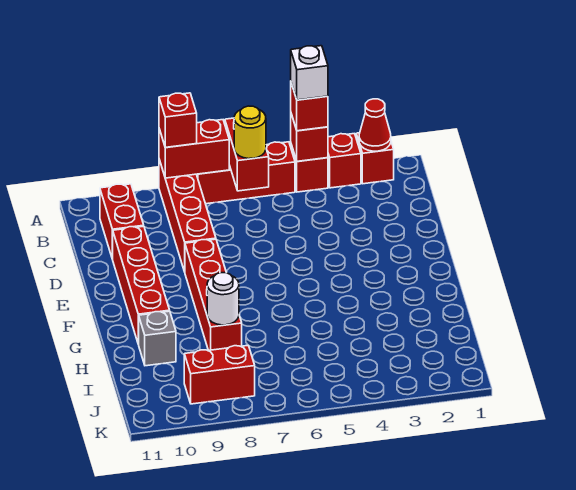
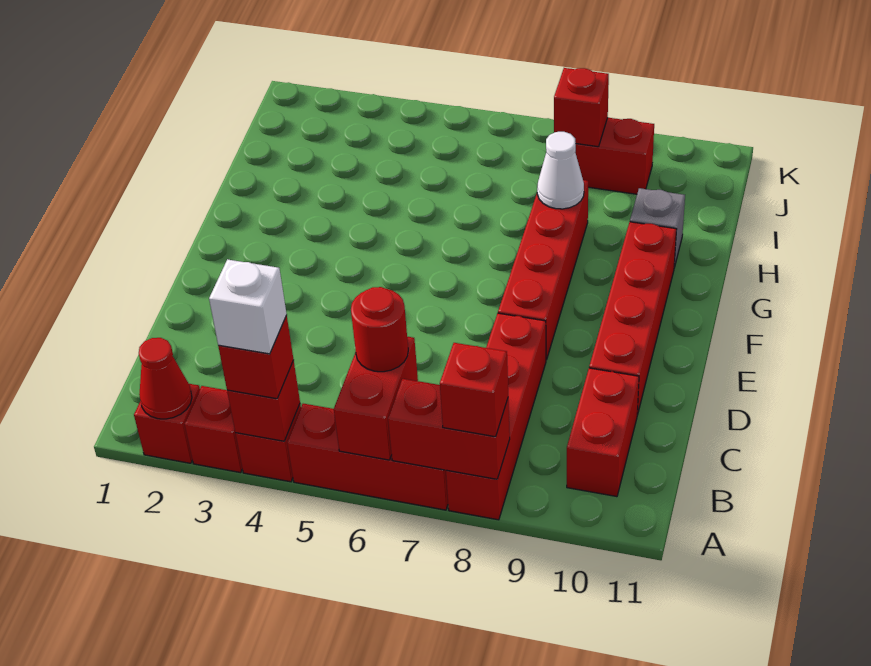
yellow round brick B6 level 3 -> red round brick B6 level 3
white round brick H8 level 2 -> white cone H8 level 2
none -> red brick J8 level 2

